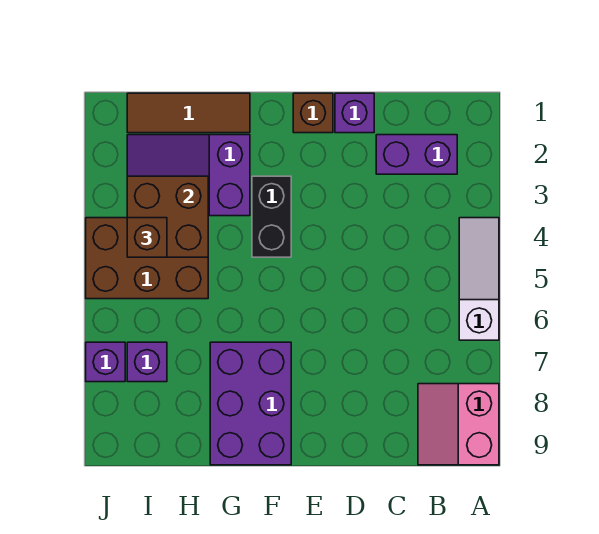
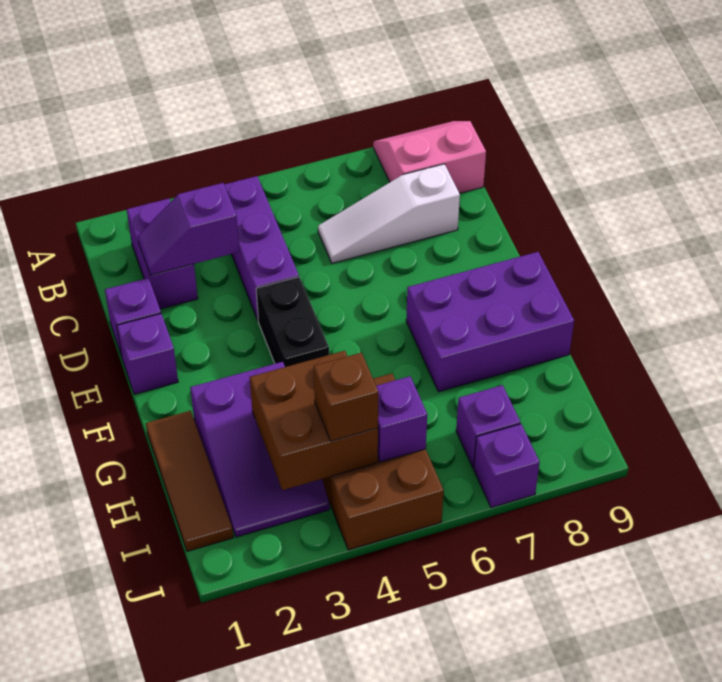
white slope A4:A6 level 1 top 6 -> white slope C6:C8 level 1 top 8
pink slope A8:B9 level 1 top A -> pink slope A8:B9 level 1 top B
none -> purple brick B4:D4 level 1
none -> purple slope C2:C3 level 2 top 3
brown brick E1 level 1 -> purple brick E1 level 1
black brick F3:F4 level 1 -> black brick E4:F4 level 1
none -> purple brick I5 level 2

